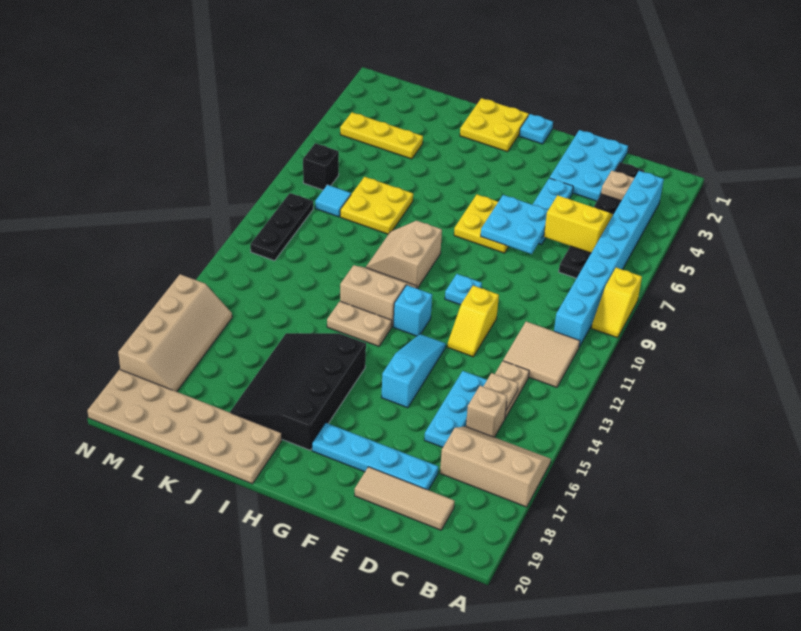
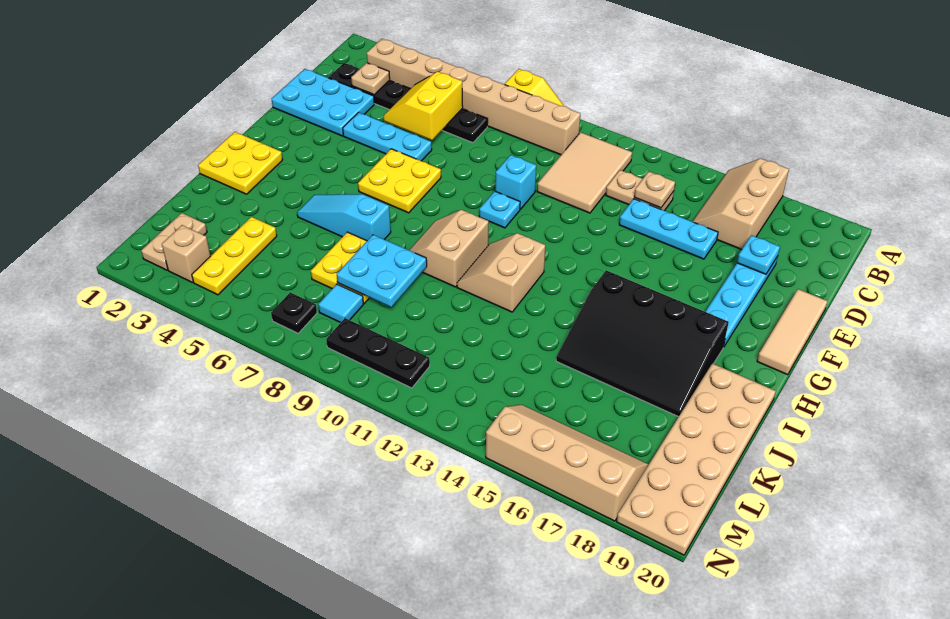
cyan brick B3:B10 level 1 -> tan brick B3:B10 level 1
tan tile B11:C12 level 1 -> tan tile B11:D12 level 1
tan brick C15 level 1 -> tan brick M3 level 1
tan tile C19:E19 level 1 -> tan tile E20:G20 level 1
cyan plate E6:F7 level 2 -> cyan plate J8:K9 level 2
yellow slope E11:E12 level 1 top 11 -> none
cyan slope F13:F15 level 1 top 15 -> cyan slope I5:I7 level 1 top 7
cyan plate G1 level 1 -> cyan plate D18 level 2
cyan brick G12 level 1 -> cyan brick E10 level 1
tan slope H9:I10 level 1 top H -> tan slope H9:I10 level 1 top 10
tan plate H13:I13 level 1 -> tan plate L2:M2 level 1
black brick M7 level 1 -> black plate M7 level 1

